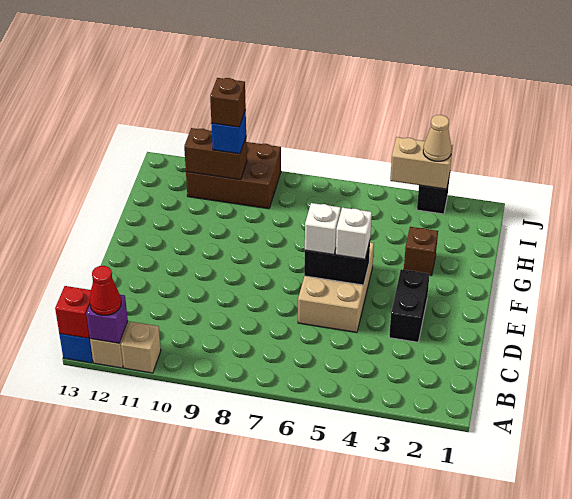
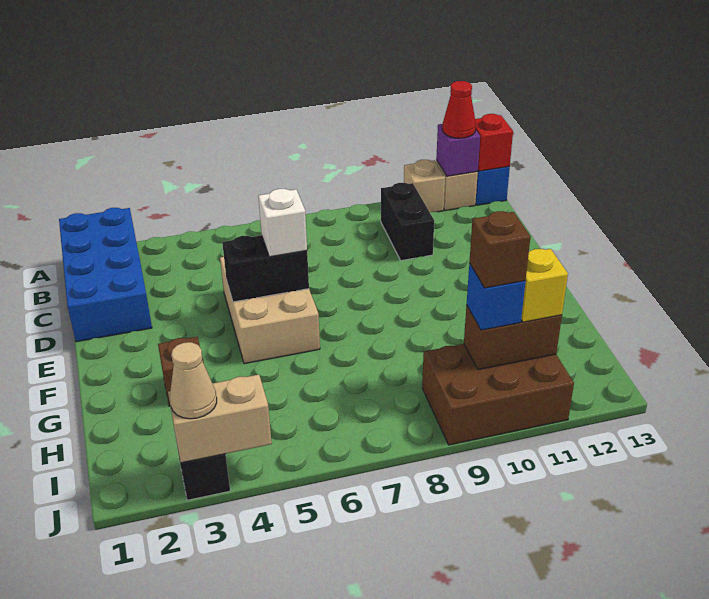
none -> blue brick A1:D2 level 1
black brick D3:E3 level 1 -> black brick B10:C10 level 1
white brick E5 level 3 -> none
none -> yellow brick I11 level 3

